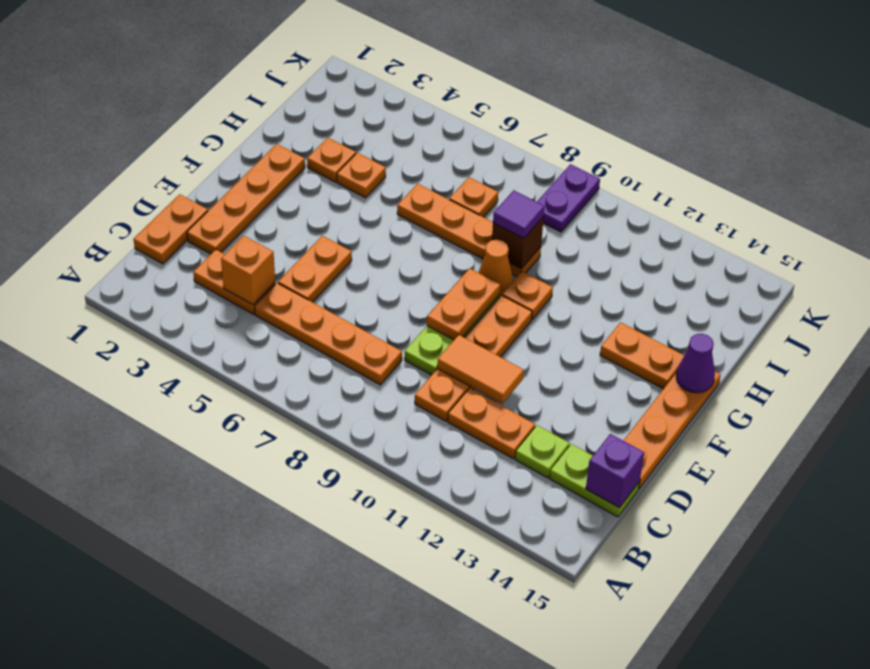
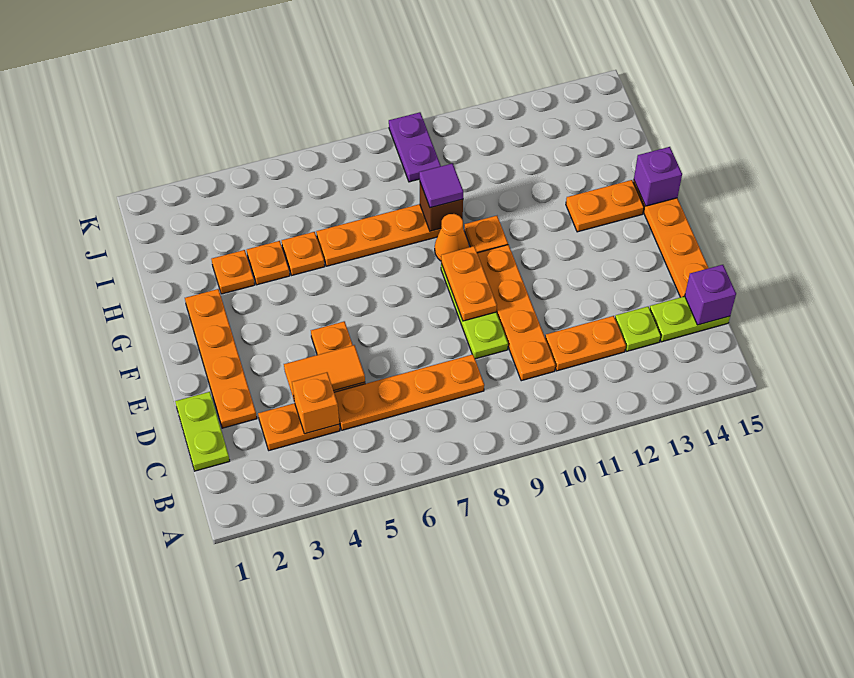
orange plate C1:D1 level 1 -> lime plate C1:D1 level 1
orange tile D10:D11 level 2 -> orange tile D4:D5 level 2
purple cone G15 level 2 -> purple brick G15 level 2
orange plate I7 level 1 -> orange plate H5 level 1

